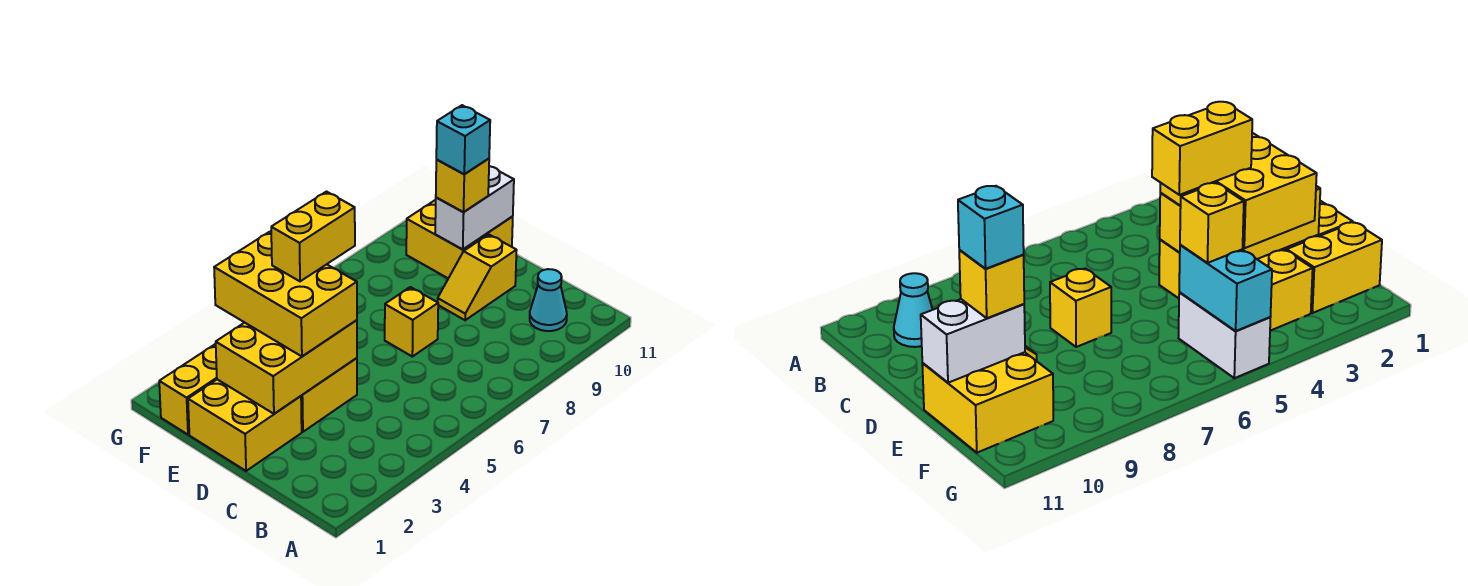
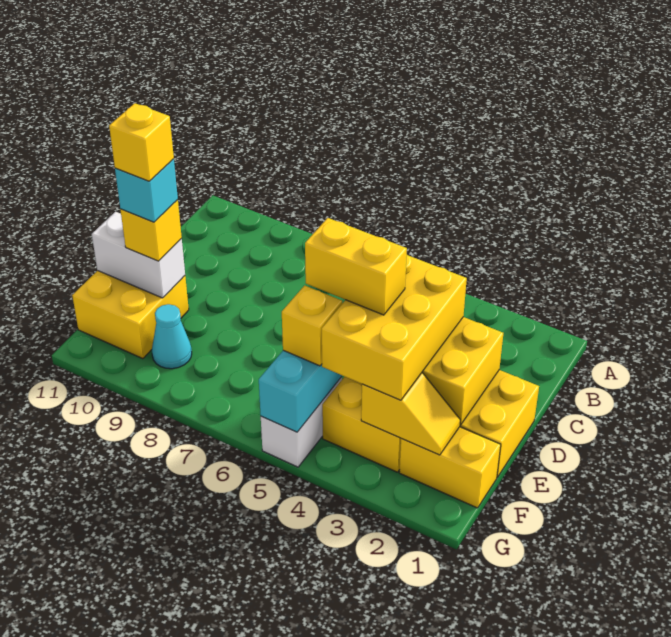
cyan cone B10 level 1 -> cyan cone F9 level 1
yellow brick D7 level 1 -> yellow brick E10 level 5
yellow slope D9:D10 level 1 top 10 -> yellow slope F2:F3 level 2 top 3

